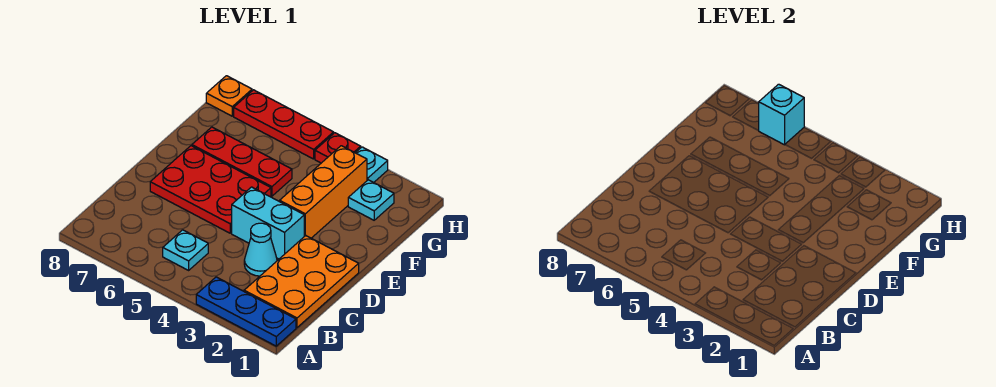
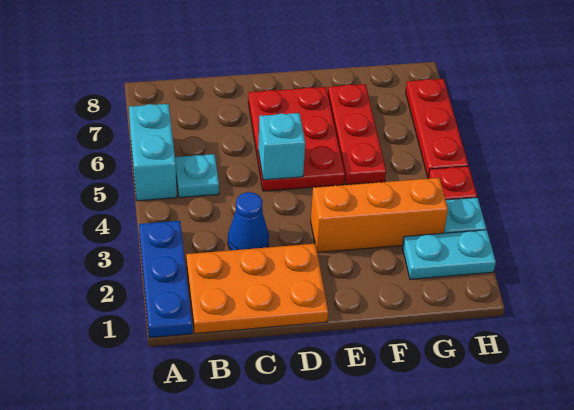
cyan cone C3 level 1 -> blue cone C3 level 1
cyan brick D3:D4 level 1 -> cyan brick A5:A6 level 1
cyan plate G2 level 1 -> cyan plate G2:H2 level 1
cyan brick H6 level 2 -> cyan brick D5 level 2
orange plate H8 level 1 -> none

